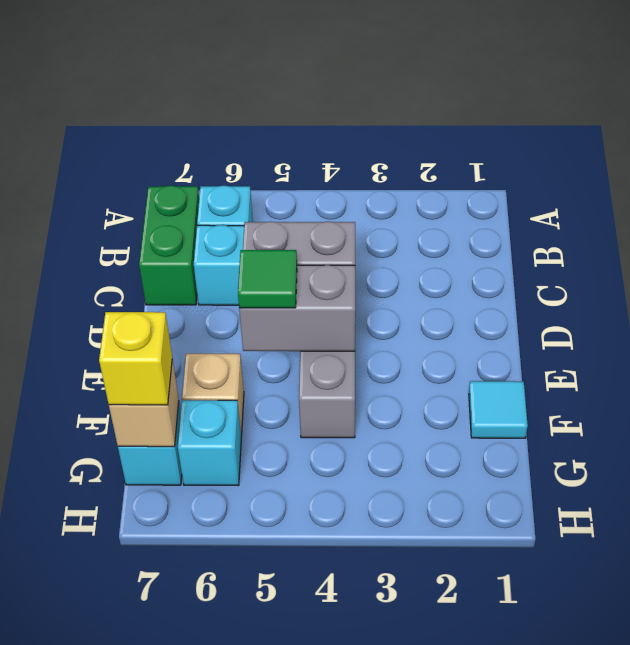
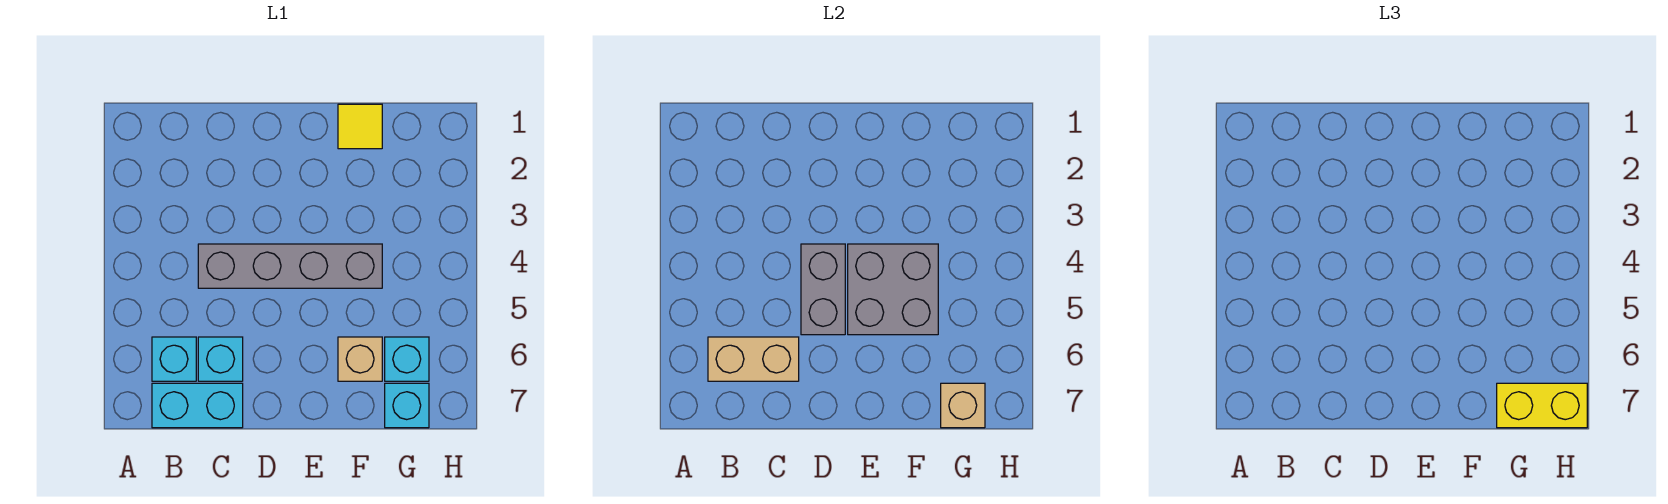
none -> tan brick B6:C6 level 2
green brick B7:C7 level 1 -> cyan brick B7:C7 level 1
grey brick E4:E5 level 2 -> grey brick E4:F5 level 2
green tile E5 level 3 -> none
cyan tile F1 level 1 -> yellow tile F1 level 1
yellow brick G7 level 3 -> yellow brick G7:H7 level 3

